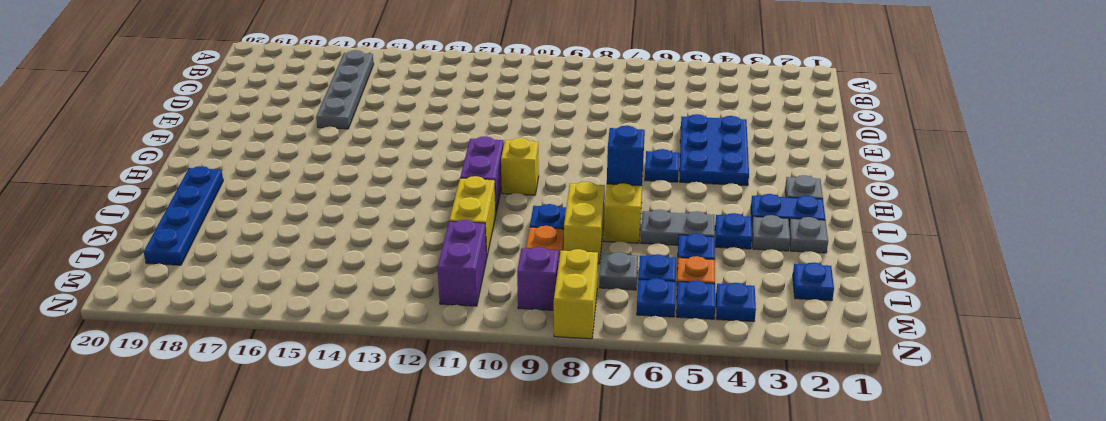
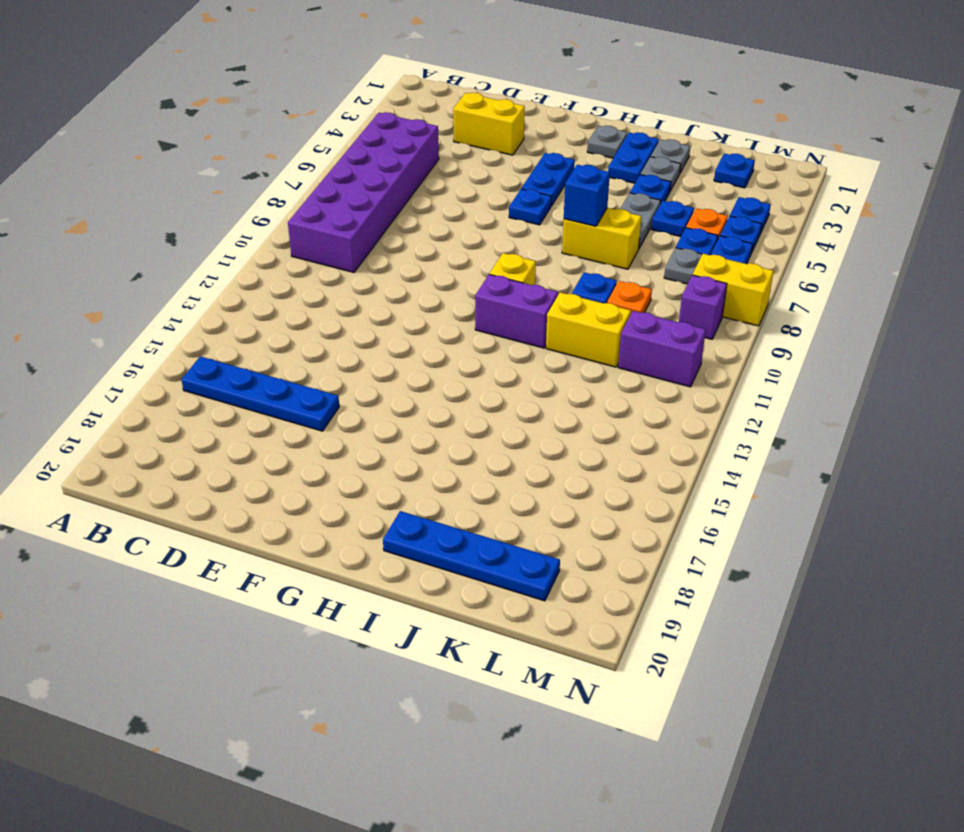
none -> purple brick B5:C10 level 1
grey plate B16:E16 level 1 -> blue plate B16:E16 level 1
blue plate E4:G5 level 1 -> blue plate G4:G5 level 1
yellow brick J8:K8 level 1 -> yellow brick D3:E3 level 1

